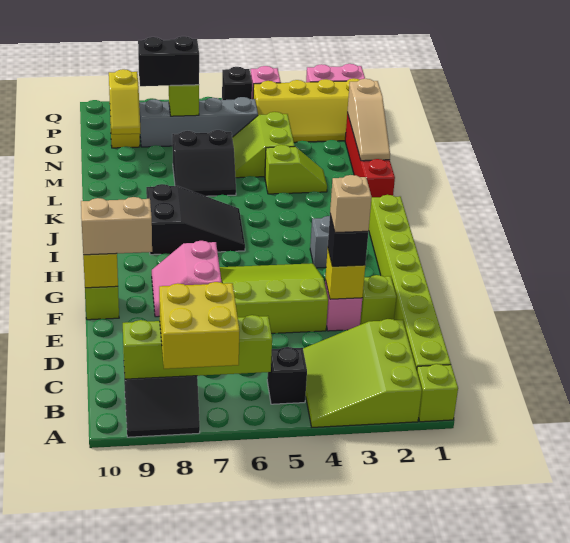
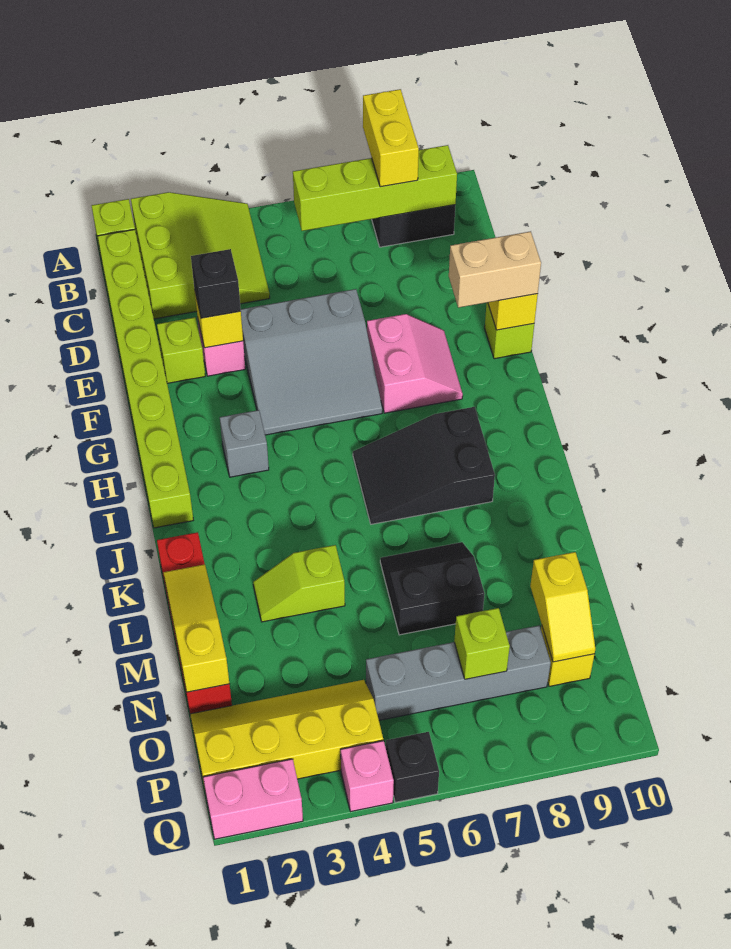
yellow brick A7:B8 level 3 -> yellow brick A8:B8 level 3
black brick B5 level 1 -> none
tan brick E3 level 4 -> none
lime slope E4:G6 level 1 top E -> grey slope E4:G6 level 1 top E
tan slope L1:N1 level 2 top N -> yellow slope L1:N1 level 2 top N
lime slope M4:N5 level 1 top 4 -> none
yellow slope N9:O9 level 2 top O -> yellow slope N9:O9 level 2 top N
black brick O7:O8 level 3 -> none

